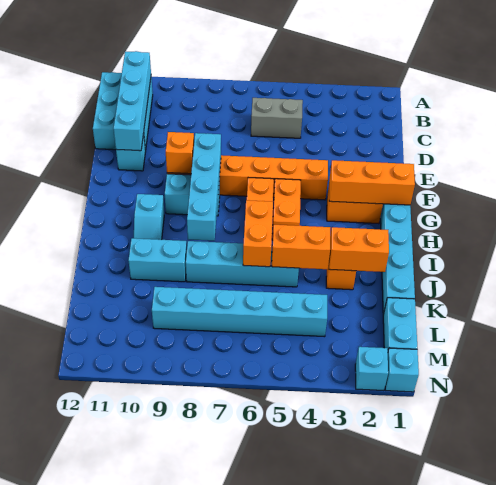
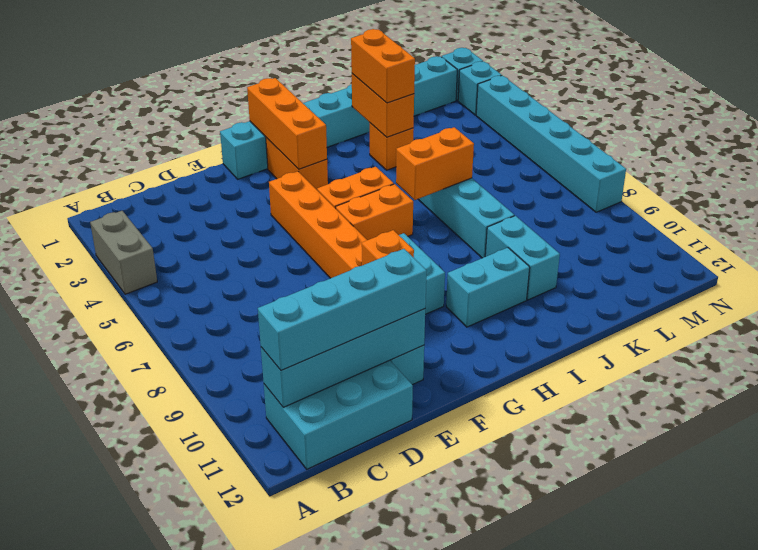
grey brick C5:C6 level 1 -> grey brick A3:A4 level 1
cyan brick F8:I8 level 2 -> cyan brick B11:E11 level 3
cyan slope H10:I10 level 1 top H -> cyan brick H10:I10 level 1
orange brick J4:J5 level 2 -> orange brick J2:J3 level 3
cyan brick L4:L9 level 1 -> cyan brick N3:N8 level 1

